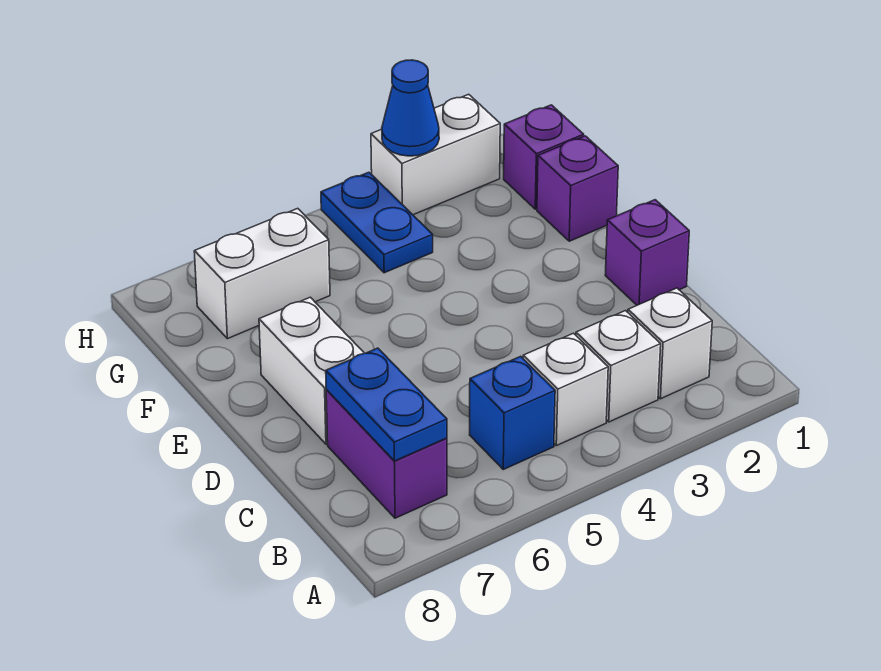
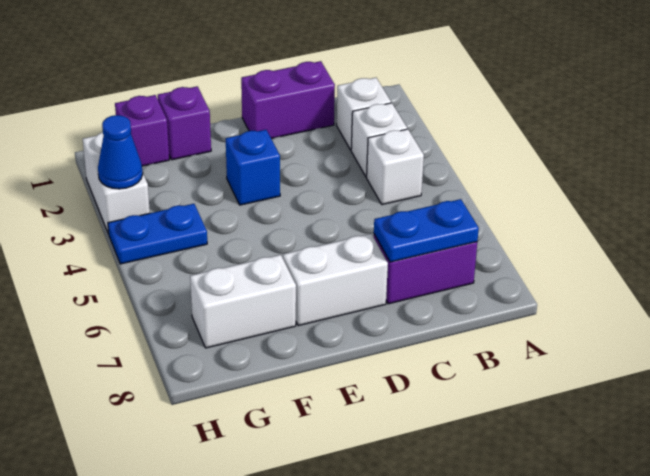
blue brick B5 level 1 -> blue brick E3 level 1
purple brick D1 level 1 -> purple brick C1:D1 level 1
white brick G6:G7 level 1 -> white brick F7:G7 level 1

